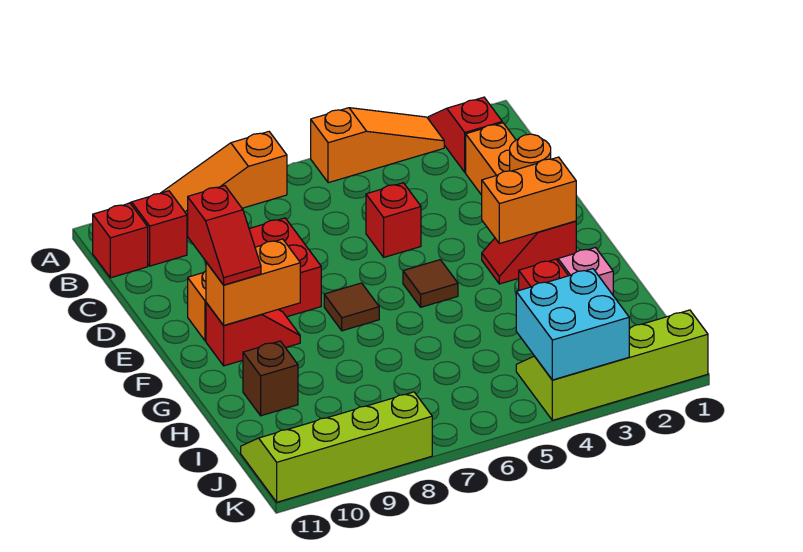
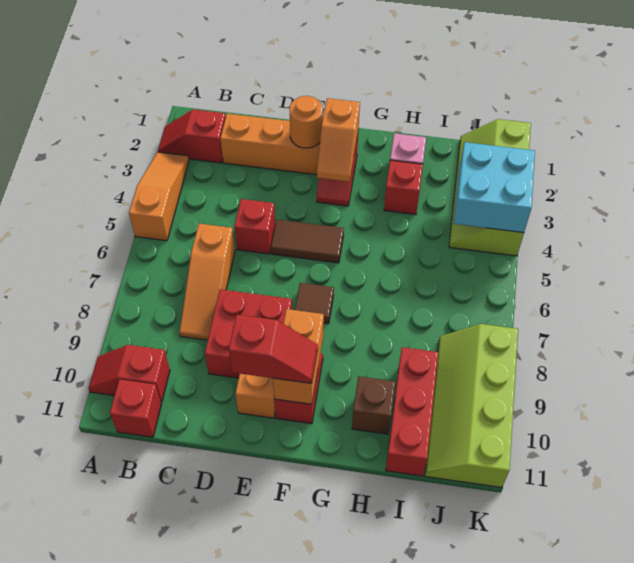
orange slope A7:A9 level 1 top 7 -> orange slope C6:C8 level 1 top 6
orange brick F2:F3 level 2 -> orange slope F2:F3 level 2 top 2
brown tile F5 level 1 -> brown tile E5:F5 level 1
none -> red brick I9:I11 level 1

